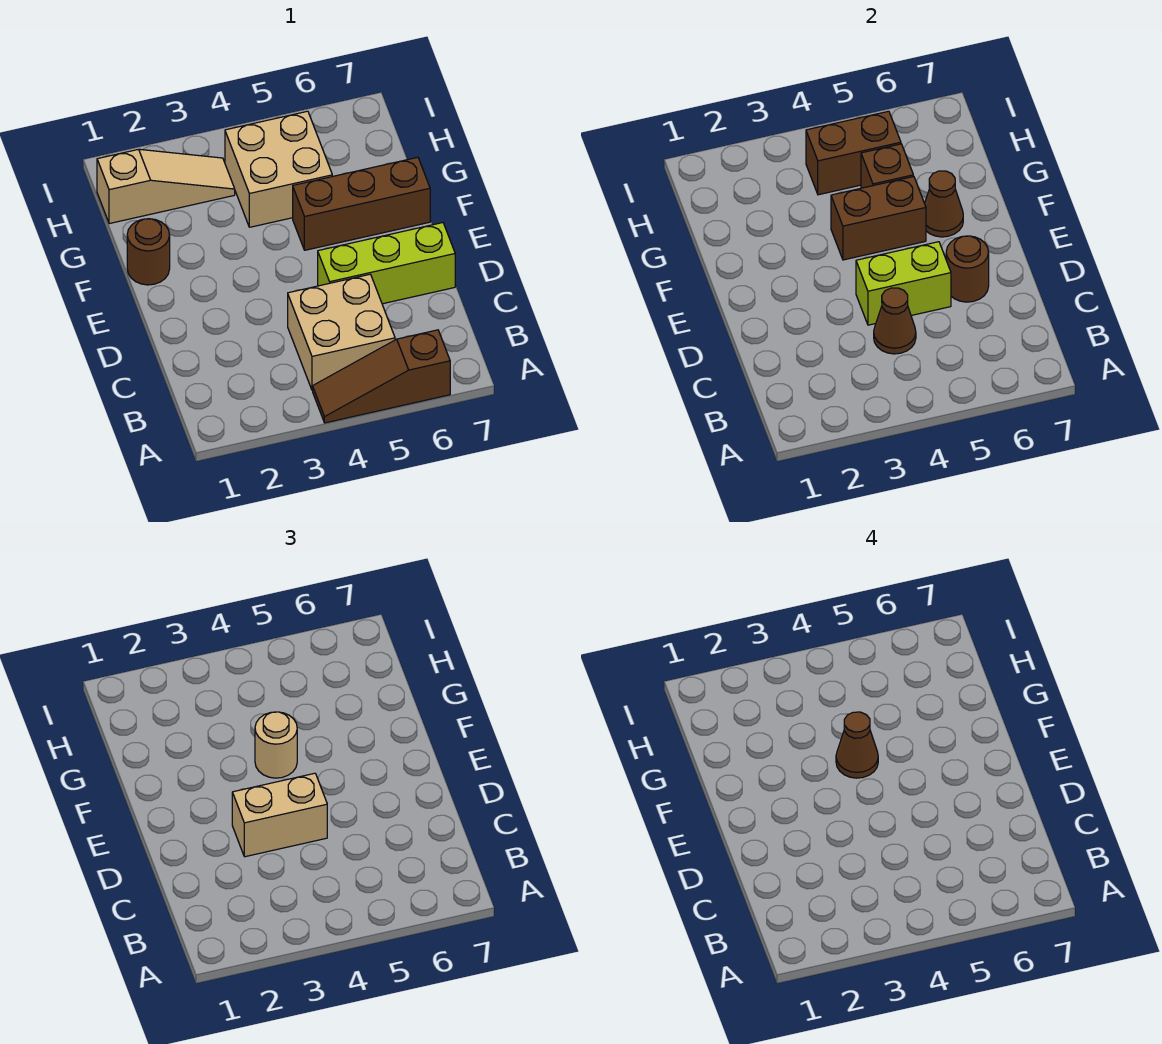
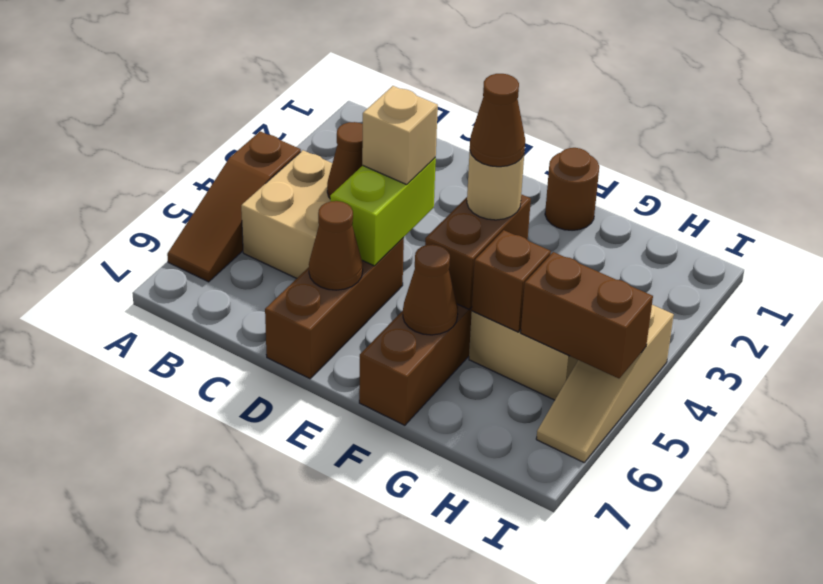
brown slope A4:A6 level 1 top 6 -> brown slope A4:A6 level 1 top 4
tan brick D3:D4 level 3 -> tan brick D4 level 3
lime brick D5:D7 level 1 -> brown brick D5:D7 level 1
brown round brick D6 level 2 -> brown cone D6 level 2
tan slope H1:H3 level 1 top 1 -> tan slope I4:I6 level 1 top 4
brown brick H4:H5 level 2 -> brown brick H5:I5 level 2

